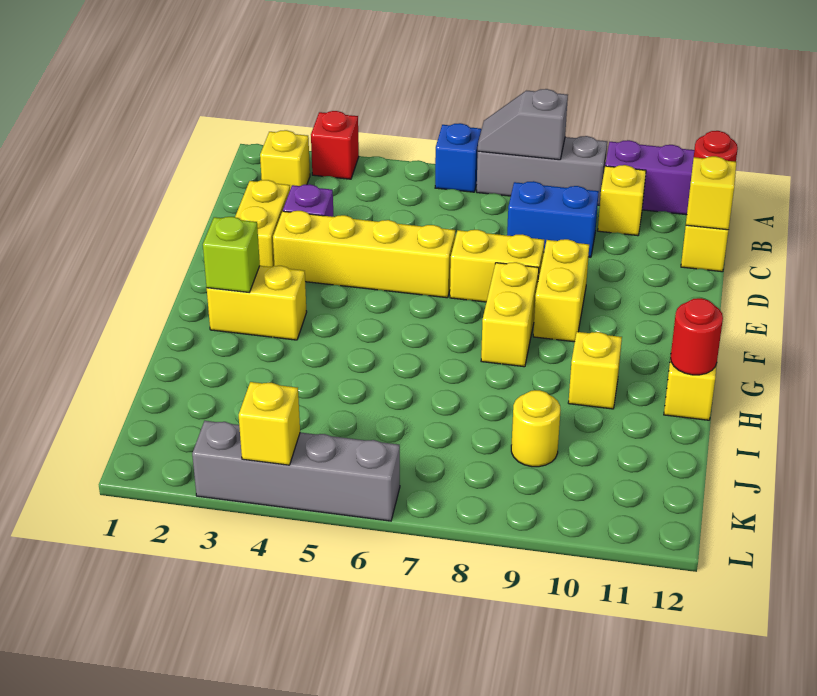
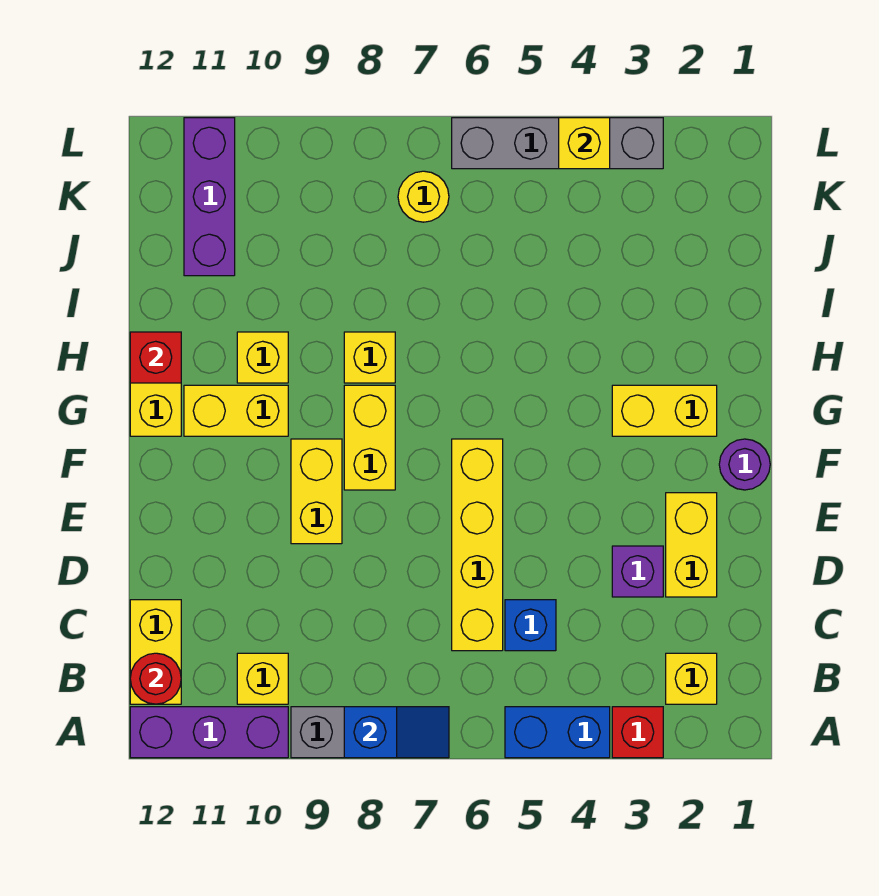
blue brick A6 level 1 -> blue brick C5 level 1
grey slope A7:A8 level 2 top 8 -> blue slope A7:A8 level 2 top 8
blue brick C8:C9 level 1 -> blue brick A4:A5 level 1
yellow brick C12 level 2 -> yellow brick H8 level 1
yellow brick E3:E6 level 1 -> yellow brick C6:F6 level 1
yellow brick E7:E8 level 1 -> yellow brick G10:G11 level 1
none -> purple round brick F1 level 1
lime brick G2 level 2 -> none
red round brick H12 level 2 -> red brick H12 level 2
yellow round brick J9 level 1 -> yellow round brick K7 level 1
none -> purple brick J11:L11 level 1

